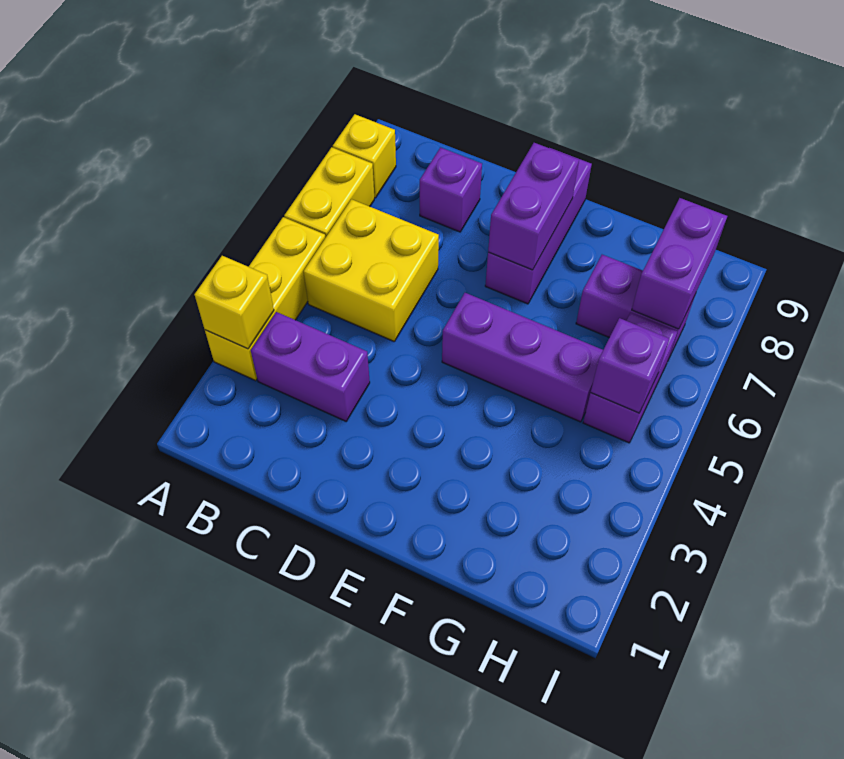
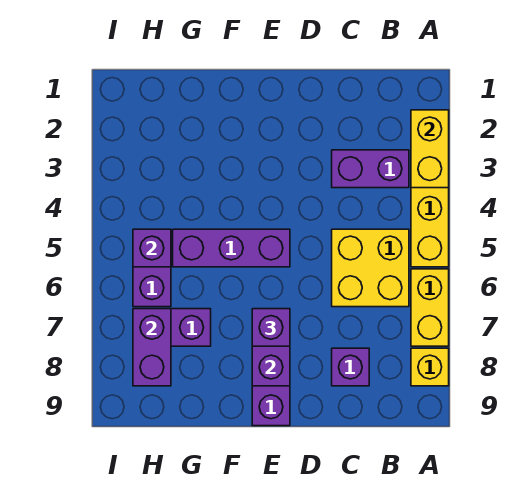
yellow brick A3 level 2 -> yellow brick A2:A3 level 2
none -> purple brick E7 level 3

